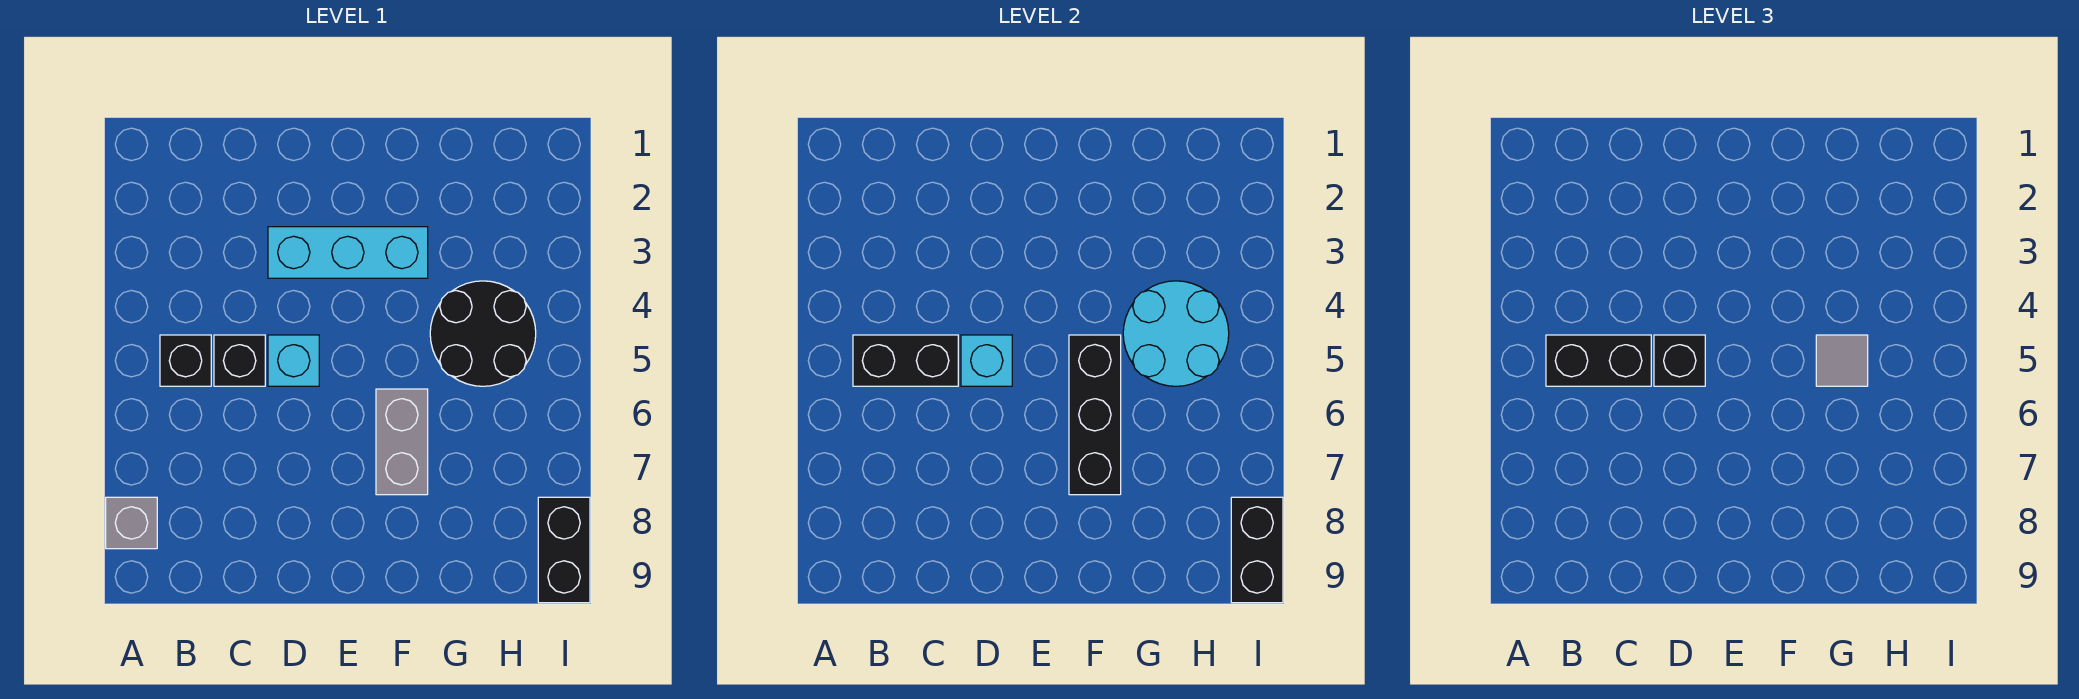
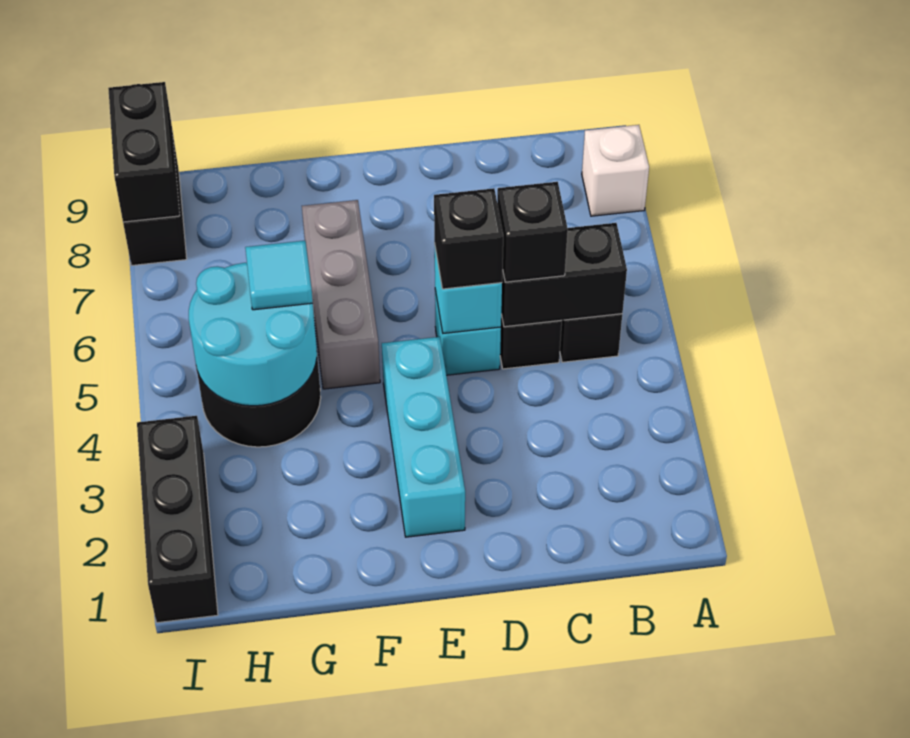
grey brick A8 level 1 -> white brick A8 level 1
black brick B5:C5 level 3 -> black brick C5 level 3
cyan brick D3:F3 level 1 -> cyan brick E2:E4 level 1
black brick F5:F7 level 2 -> black brick I1:I3 level 1
grey brick F6:F7 level 1 -> grey brick F5:F7 level 1
grey tile G5 level 3 -> cyan tile G5 level 3

